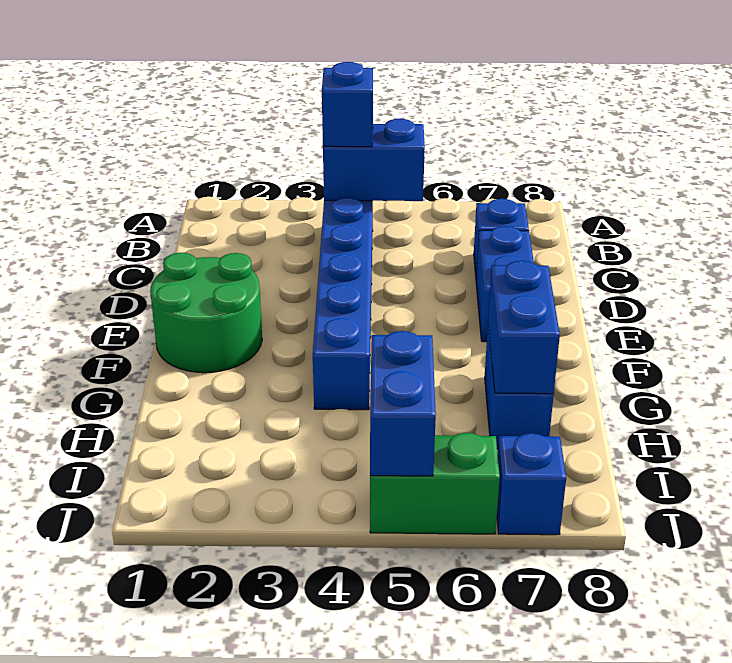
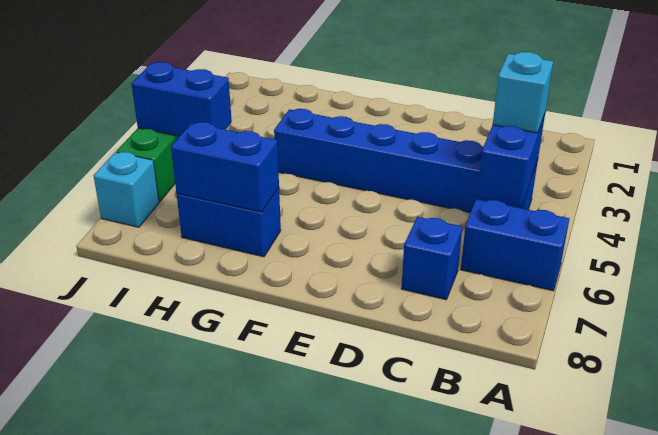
blue brick B4 level 3 -> cyan brick B4 level 3
blue brick D7:E7 level 1 -> blue brick A6:B6 level 1
green round brick E1:F2 level 1 -> none
blue brick J7 level 1 -> cyan brick J7 level 1

